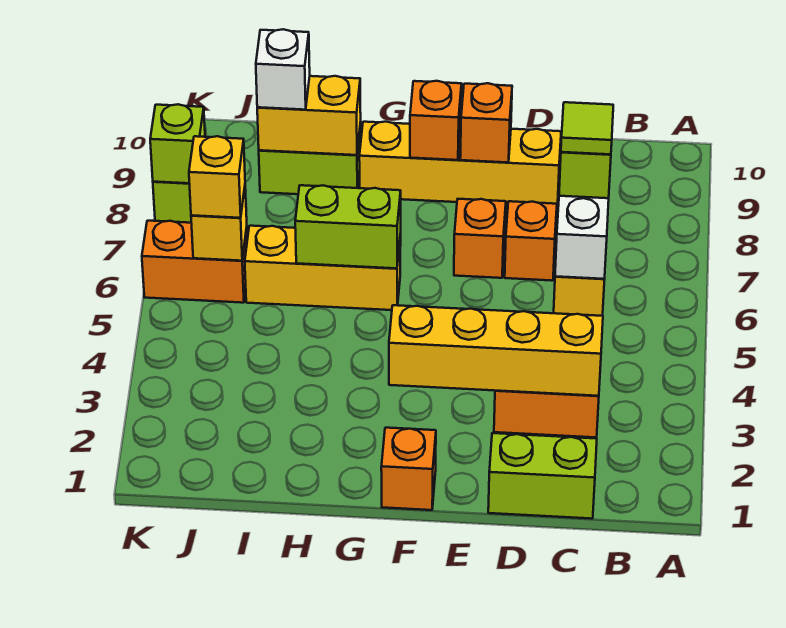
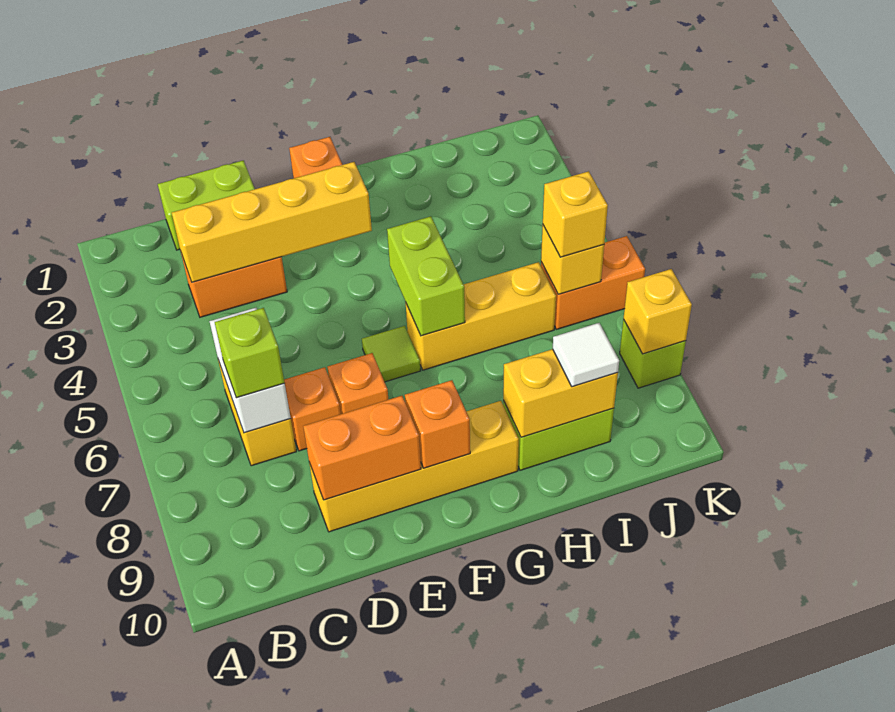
lime tile C7 level 4 -> lime tile F6 level 1
orange brick E9 level 2 -> orange brick D9:E9 level 2
lime brick G6:H6 level 2 -> lime brick G5:G6 level 2
white brick I9 level 3 -> white tile I9 level 3
lime brick K8 level 2 -> yellow brick K8 level 2

